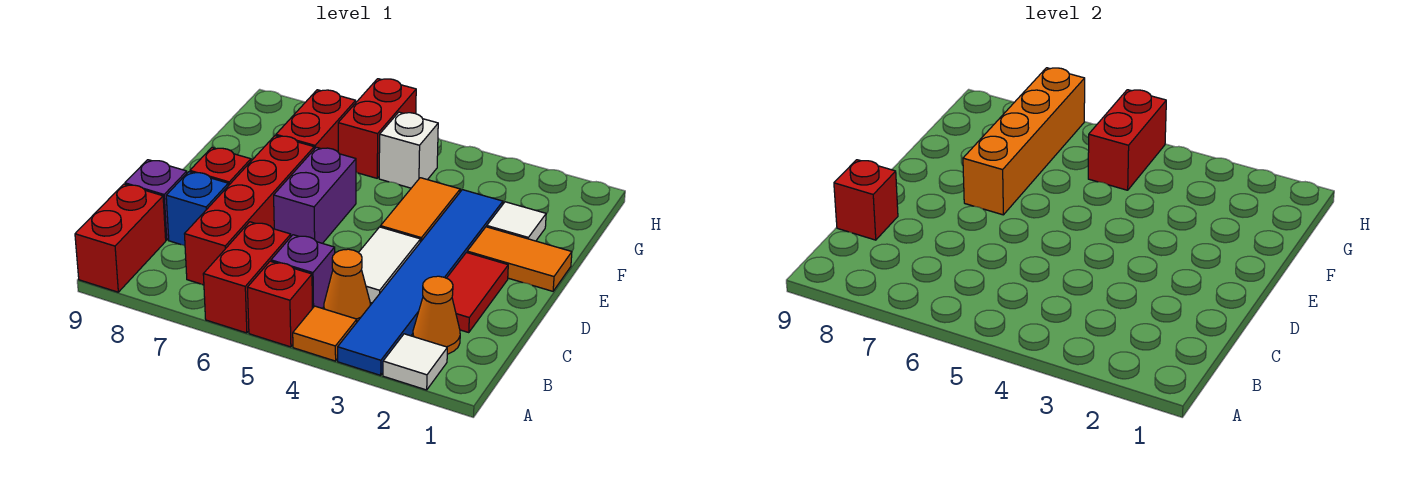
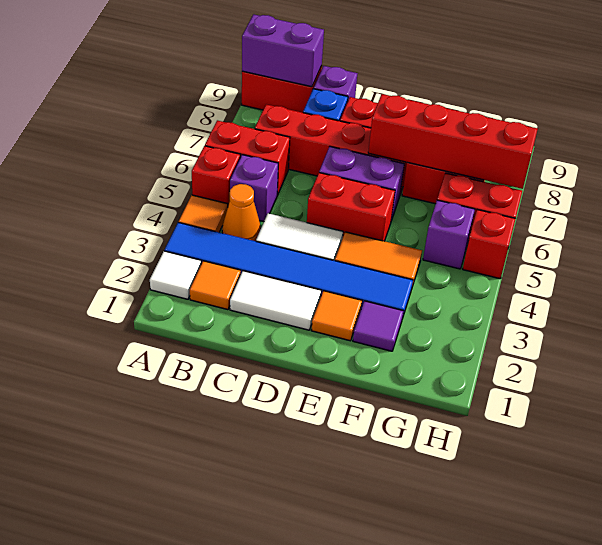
none -> purple brick A9:B9 level 2
orange cone B2 level 1 -> orange tile B2 level 1
red tile C2:D2 level 1 -> white tile C2:D2 level 1
red brick C9 level 2 -> red brick H5 level 1
orange tile E1:E2 level 1 -> orange tile E2 level 1
orange brick E7:H7 level 2 -> red brick E7:H7 level 2
white tile F2 level 1 -> purple tile F2 level 1
white brick G5 level 1 -> purple brick G5 level 1
red brick G5:H5 level 2 -> red brick D5:E5 level 1

